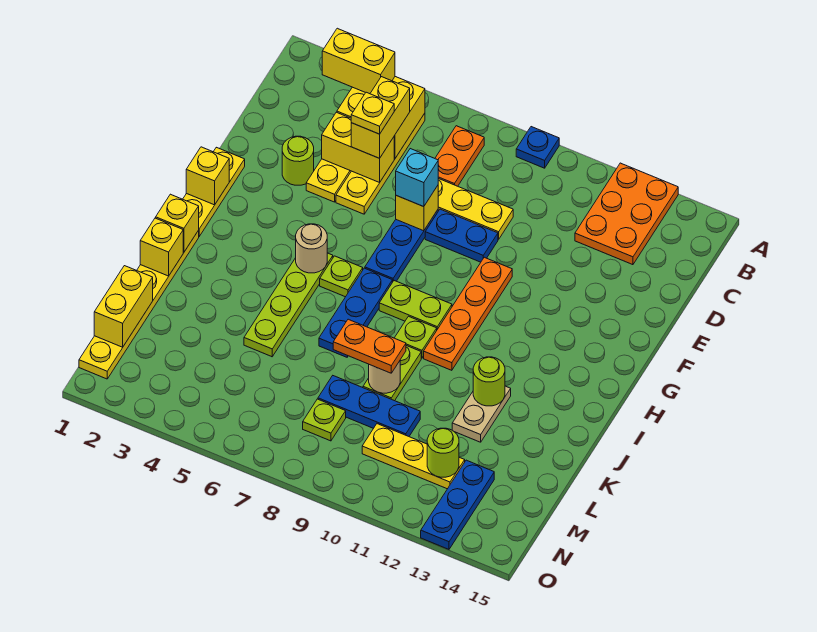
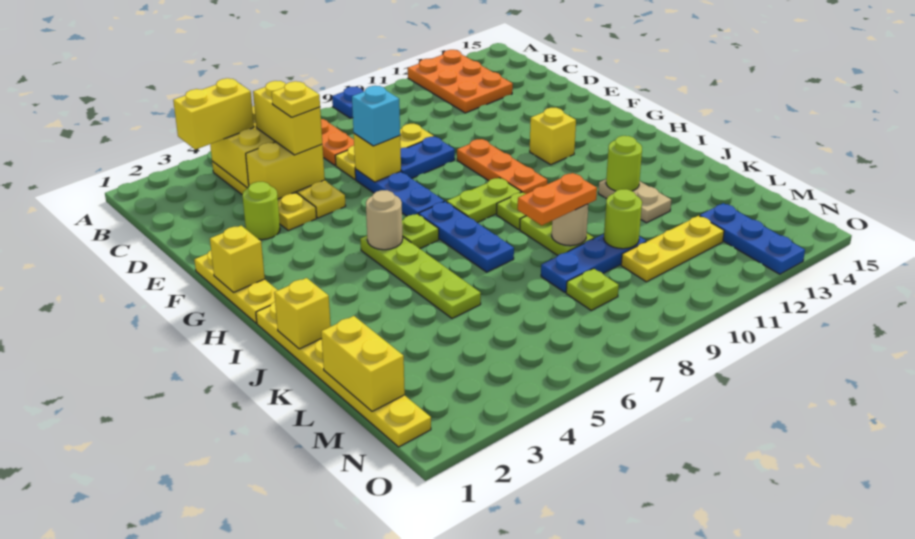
orange plate F10:I10 level 1 -> orange plate F10:H10 level 1
yellow brick I1 level 2 -> yellow brick G12 level 1
lime round brick M12 level 2 -> lime round brick L10 level 2

